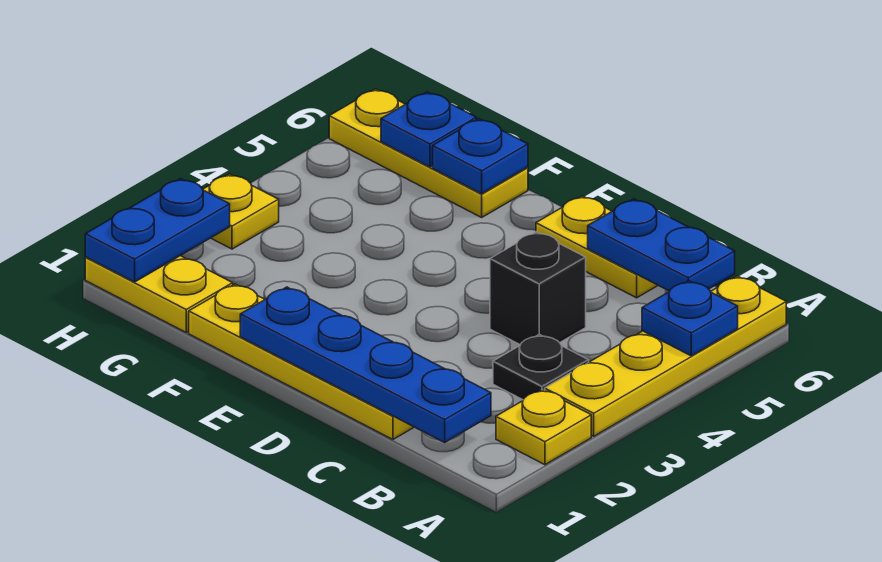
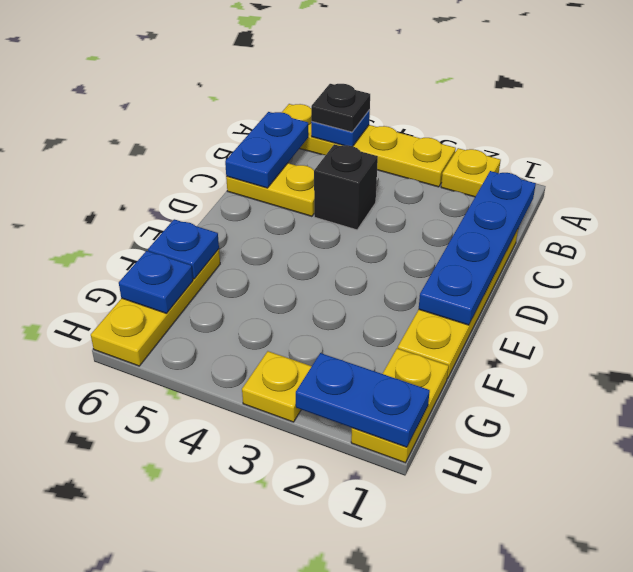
black plate B3 level 1 -> black plate A5 level 3
yellow plate C6:D6 level 1 -> yellow plate C5:C6 level 1

